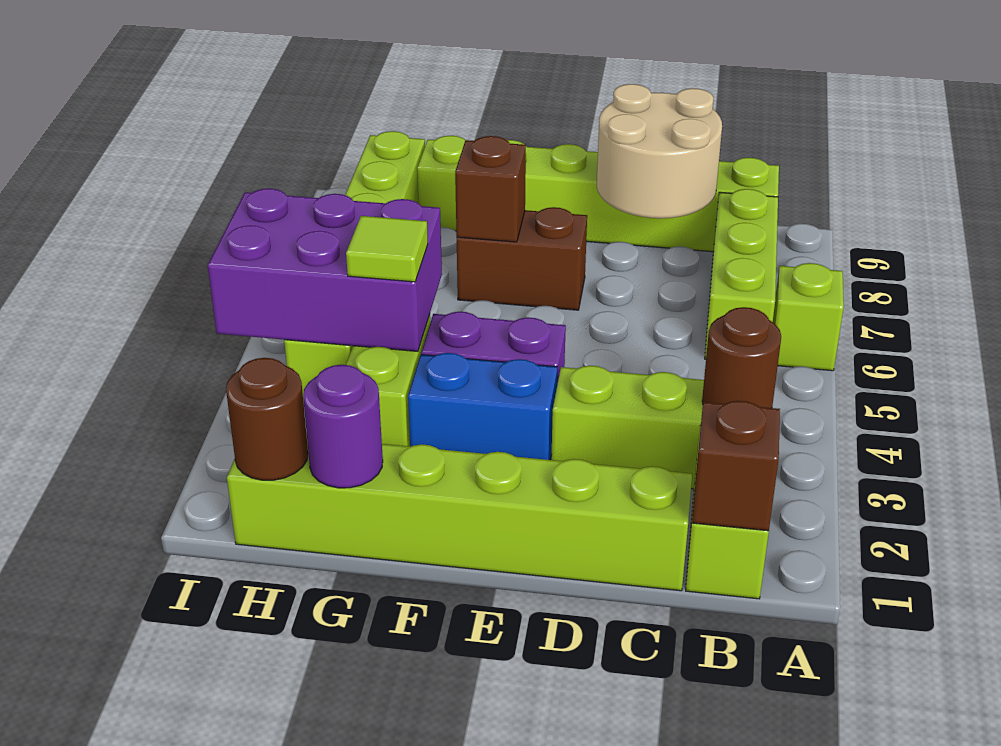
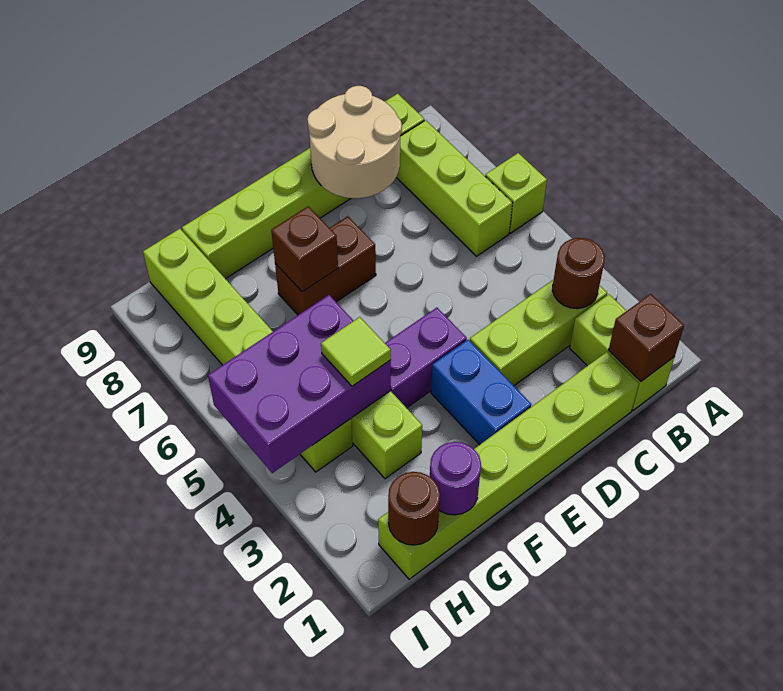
blue brick E3:F3 level 1 -> blue brick E2:E3 level 1

